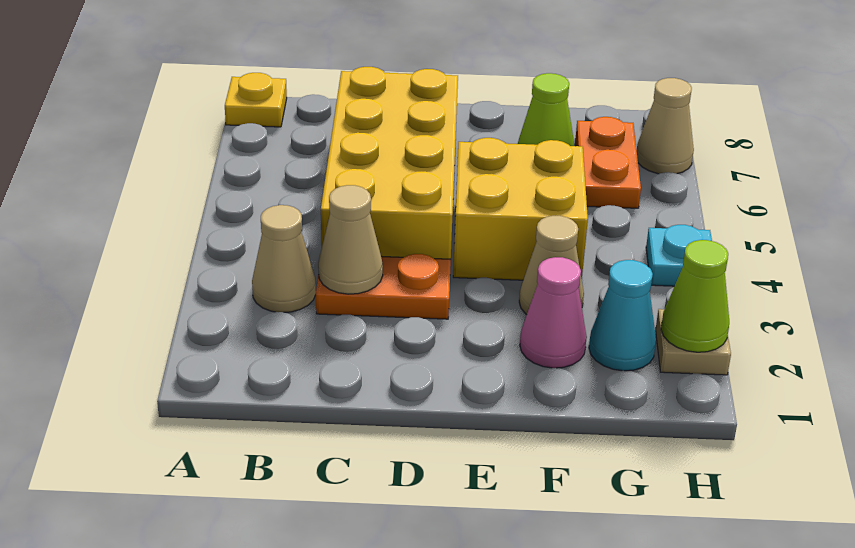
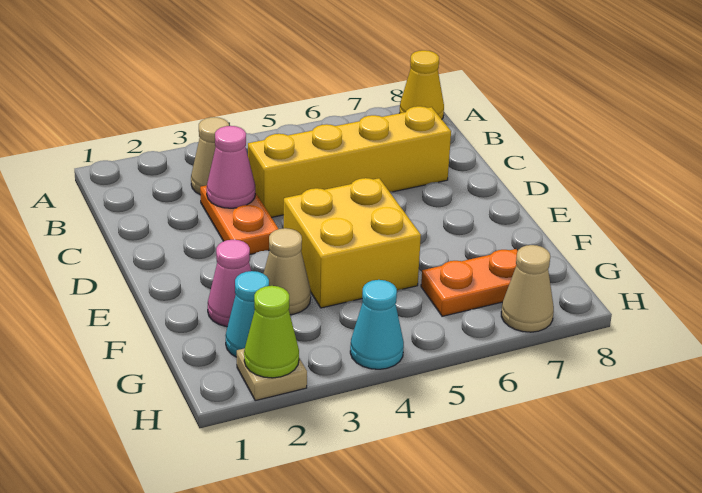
yellow plate A8 level 1 -> yellow cone A8 level 1
tan cone C3 level 2 -> pink cone C3 level 2
yellow brick C4:D7 level 1 -> yellow brick C4:C7 level 1
lime cone F7 level 1 -> none
cyan plate H4 level 1 -> cyan cone H4 level 1

